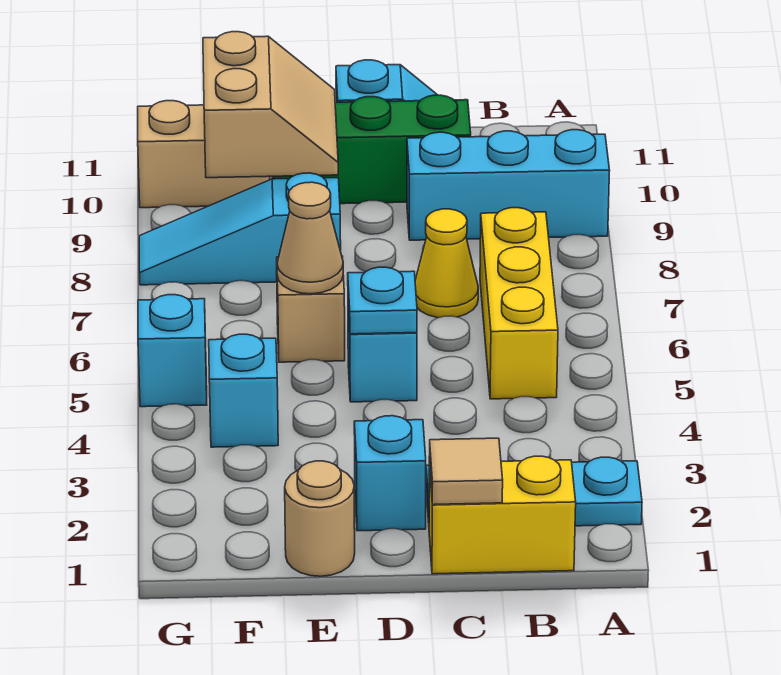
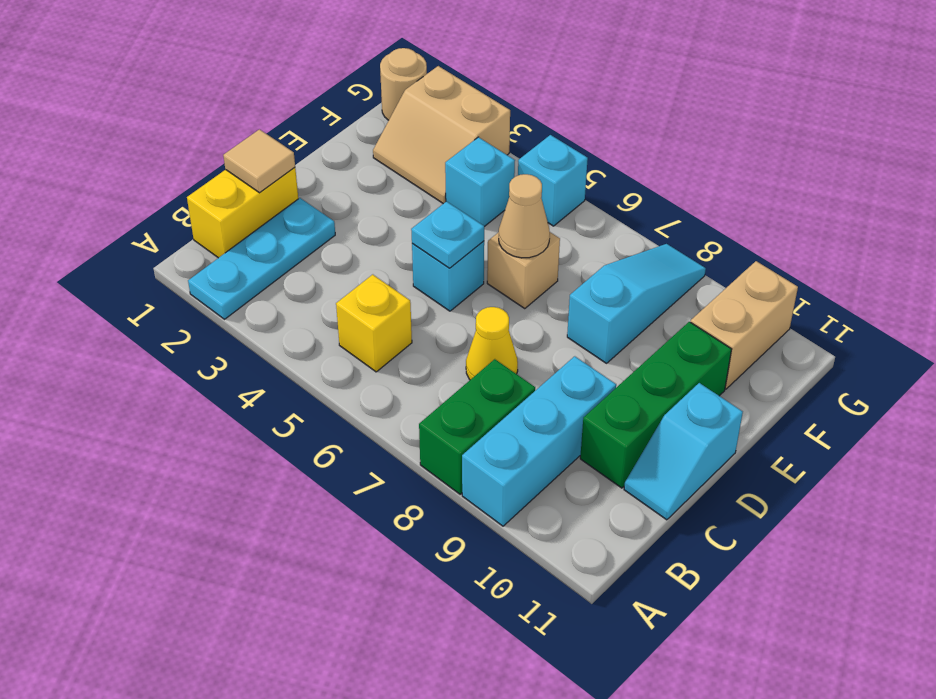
none -> green brick A8:B8 level 1
yellow brick B5:B7 level 1 -> yellow brick B5 level 1
cyan brick D2 level 1 -> none
tan round brick E1 level 1 -> tan round brick G1 level 1
tan slope E9:F10 level 2 top F -> tan slope F2:G3 level 1 top G

